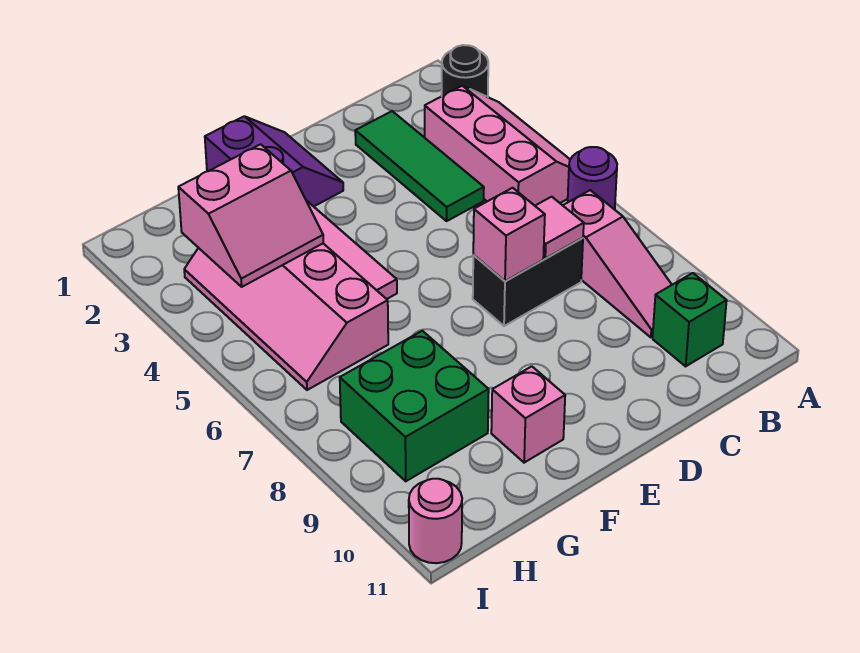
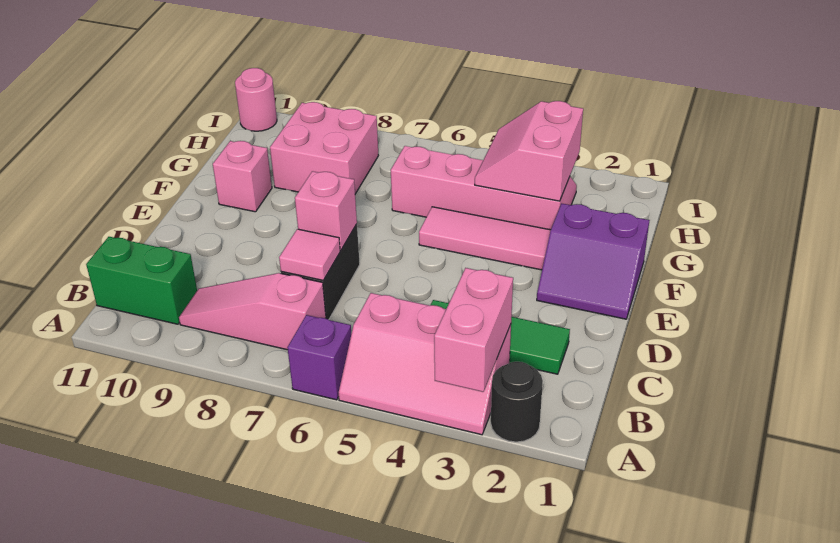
none -> pink brick A3:B3 level 2
purple round brick A6 level 1 -> purple brick A6 level 1
green brick B10 level 1 -> green brick B10:B11 level 1
green brick G8:H9 level 1 -> pink brick G8:H9 level 1

